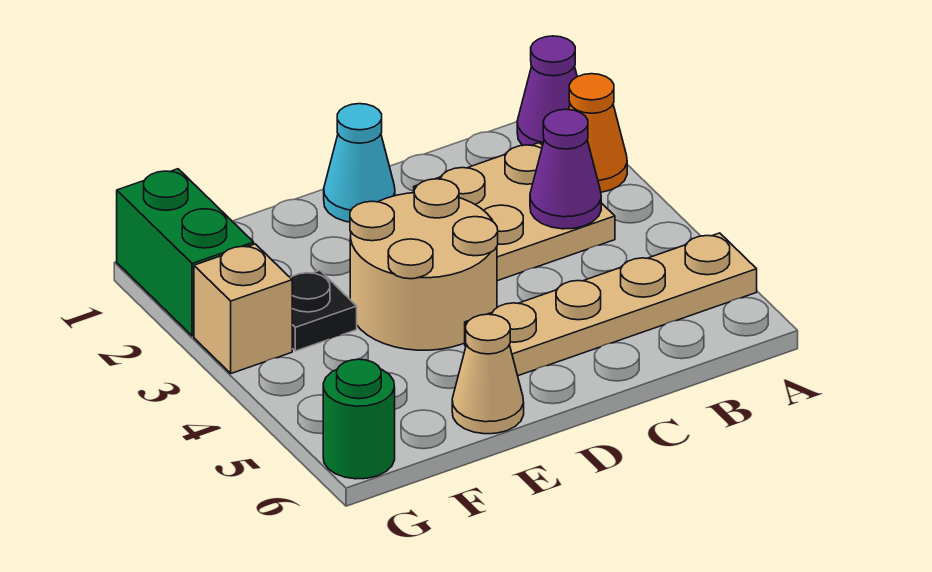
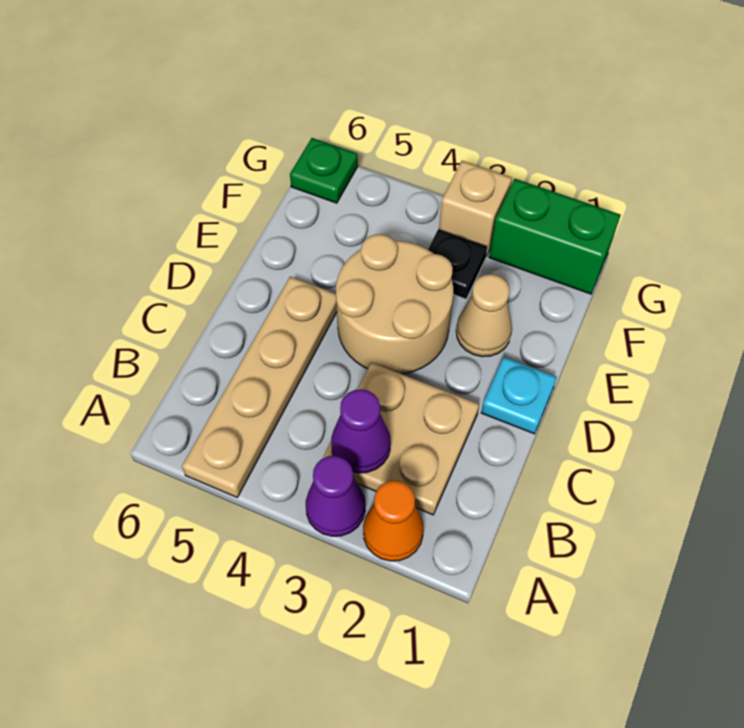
purple cone A1 level 1 -> purple cone A3 level 1
cyan cone D1 level 1 -> cyan plate D1 level 1
tan cone E6 level 1 -> tan cone E2 level 1
green round brick G6 level 1 -> green plate G6 level 1

